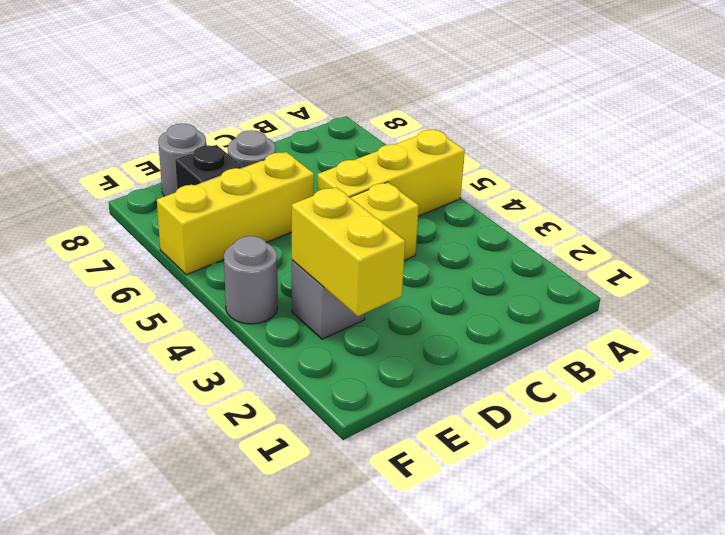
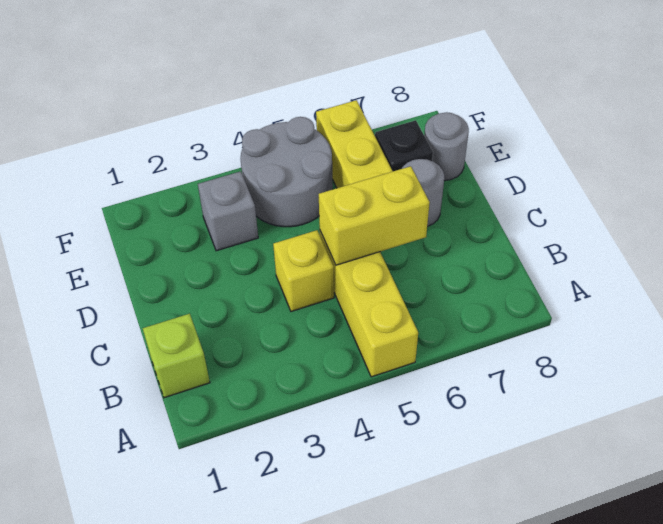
none -> lime brick B1 level 1
yellow brick E2:E3 level 2 -> yellow brick C5:C6 level 2
grey round brick F4 level 1 -> grey round brick E4:F5 level 1

